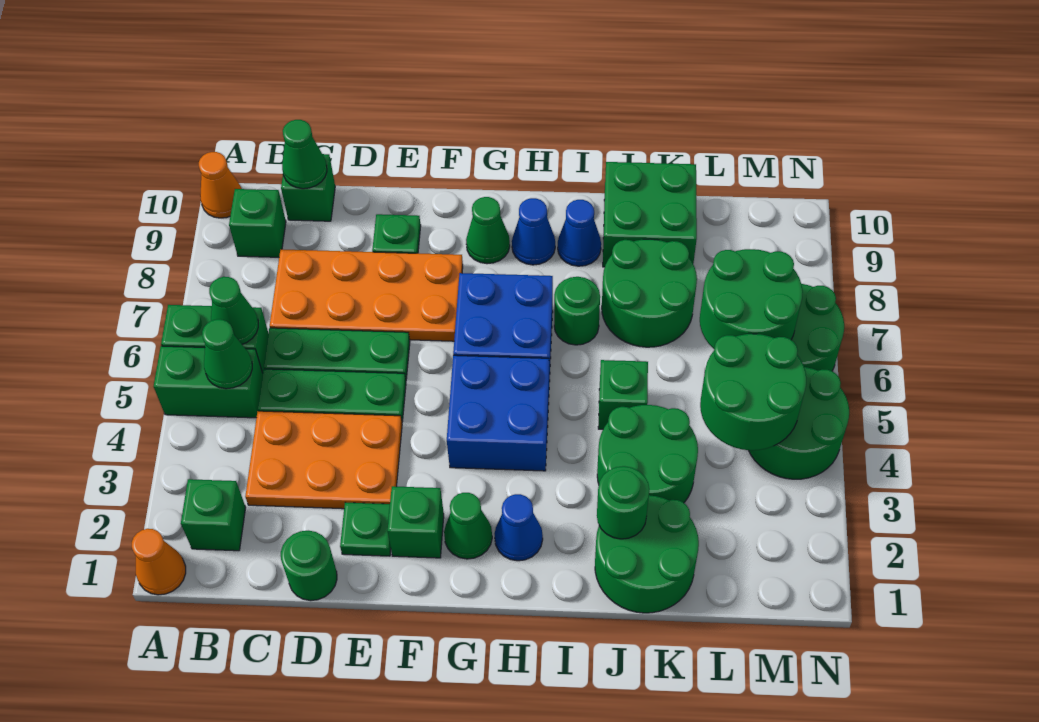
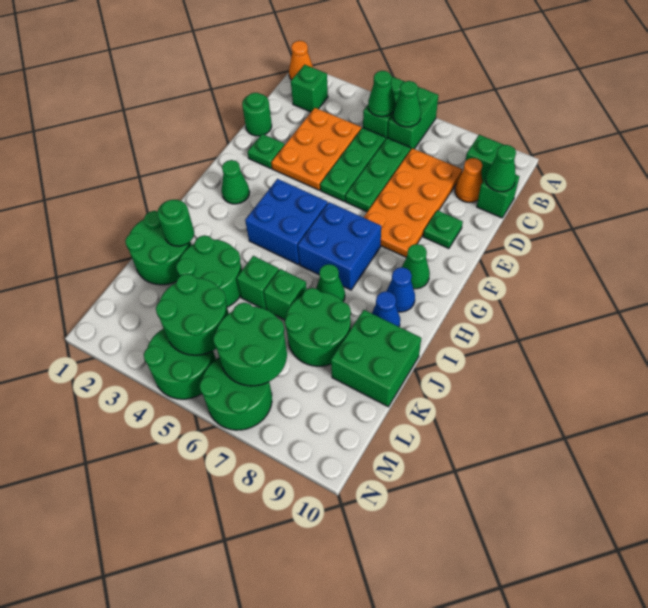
orange cone A10 level 1 -> orange cone C9 level 1
green brick F2 level 1 -> green brick J6 level 1
blue cone H2 level 1 -> none
green round brick I7 level 1 -> green cone I7 level 1

